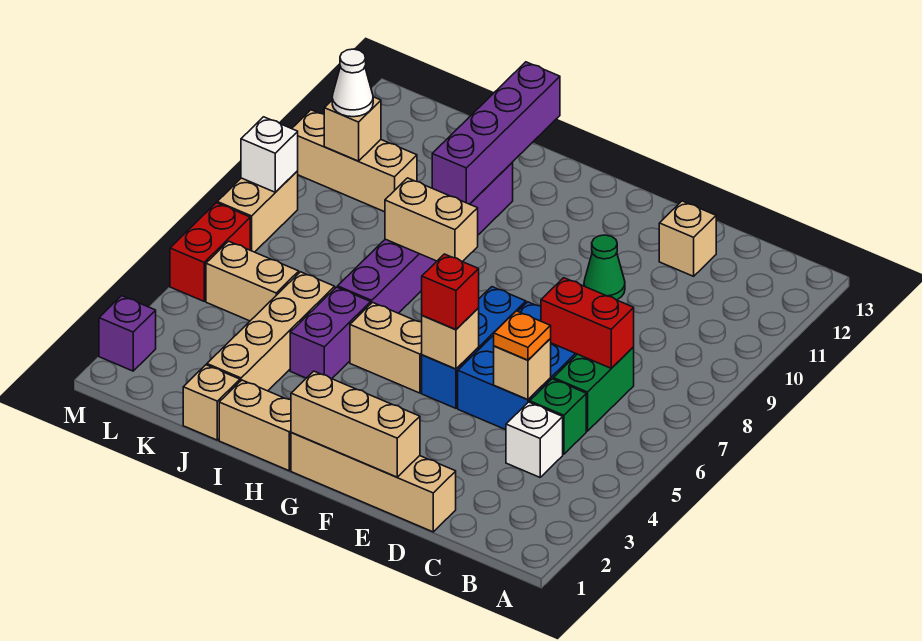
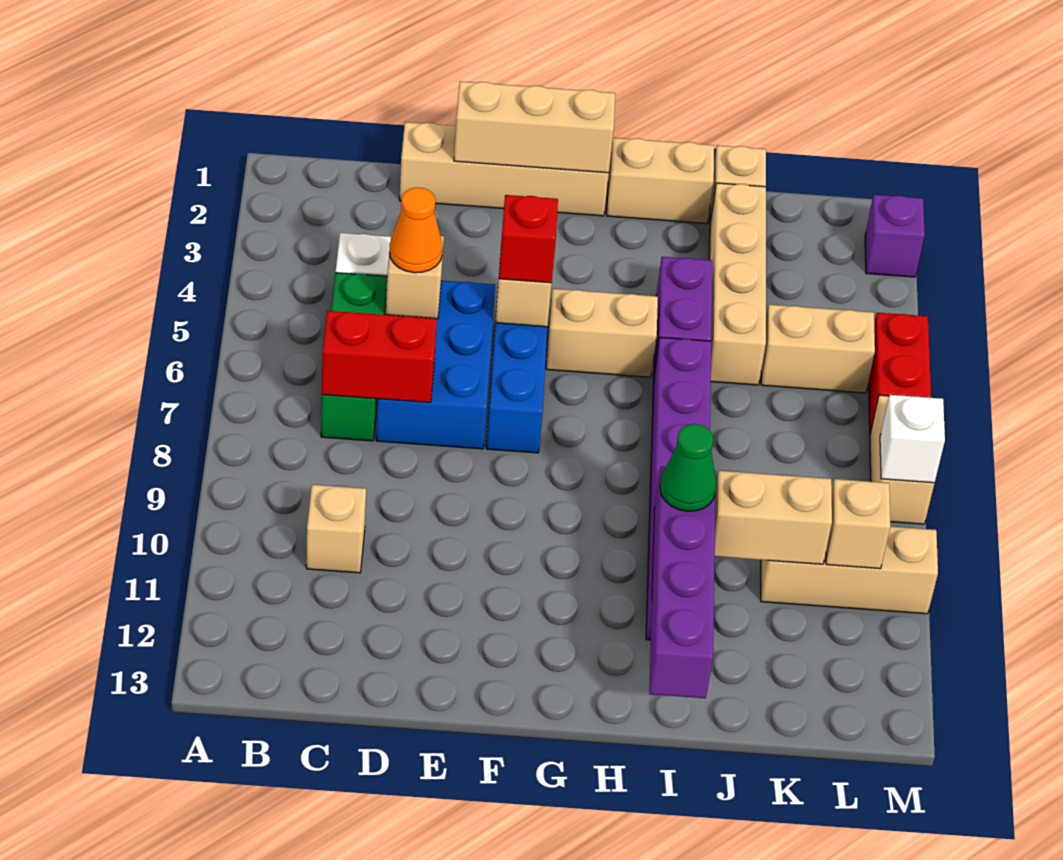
orange plate D5 level 3 -> orange cone D5 level 3
tan brick D12 level 1 -> tan brick C10 level 1
green cone E10 level 1 -> green cone I10 level 3
tan brick H8:I8 level 2 -> tan brick J10:K10 level 2
white cone L10 level 3 -> none

